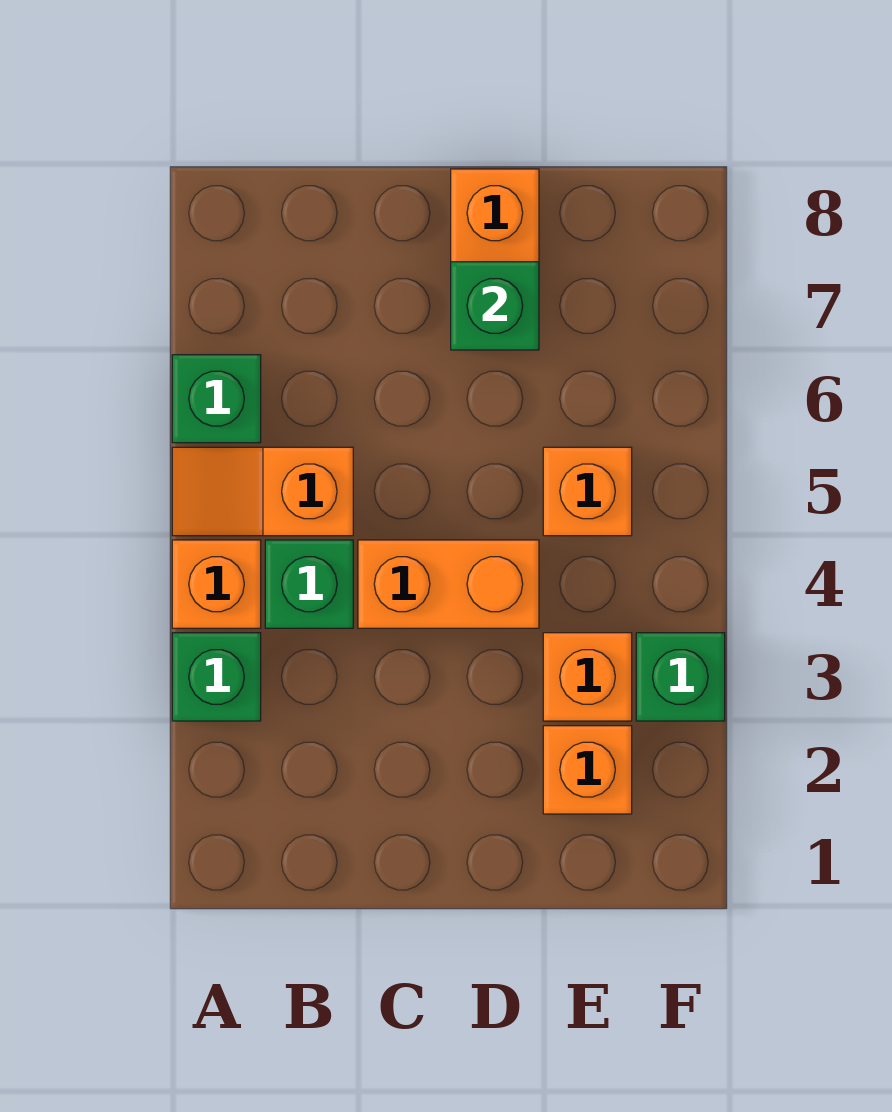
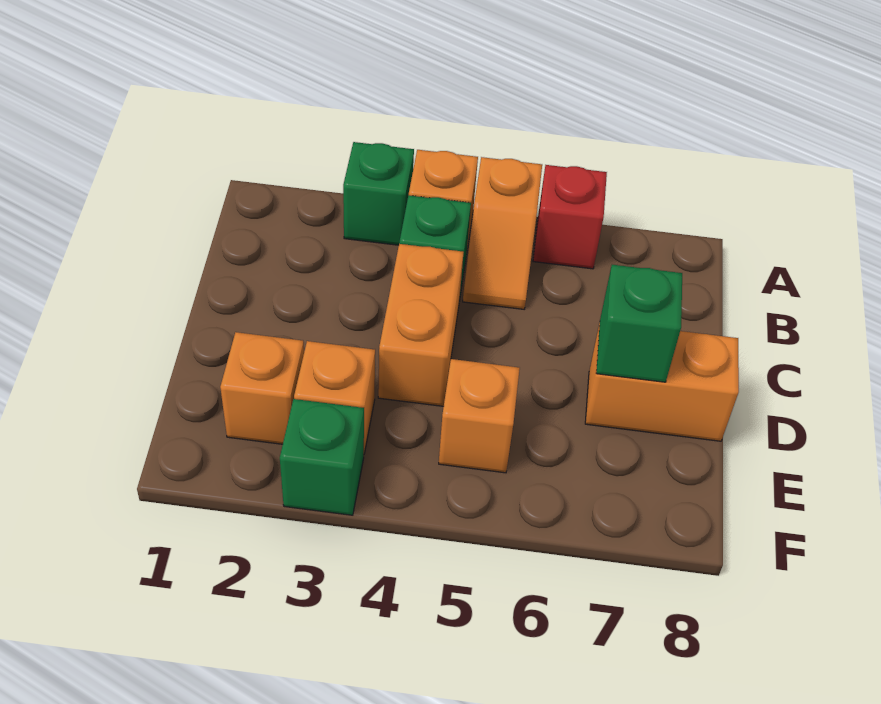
orange slope A5:B5 level 1 top B -> orange slope A5:B5 level 1 top A
green brick A6 level 1 -> red brick A6 level 1

